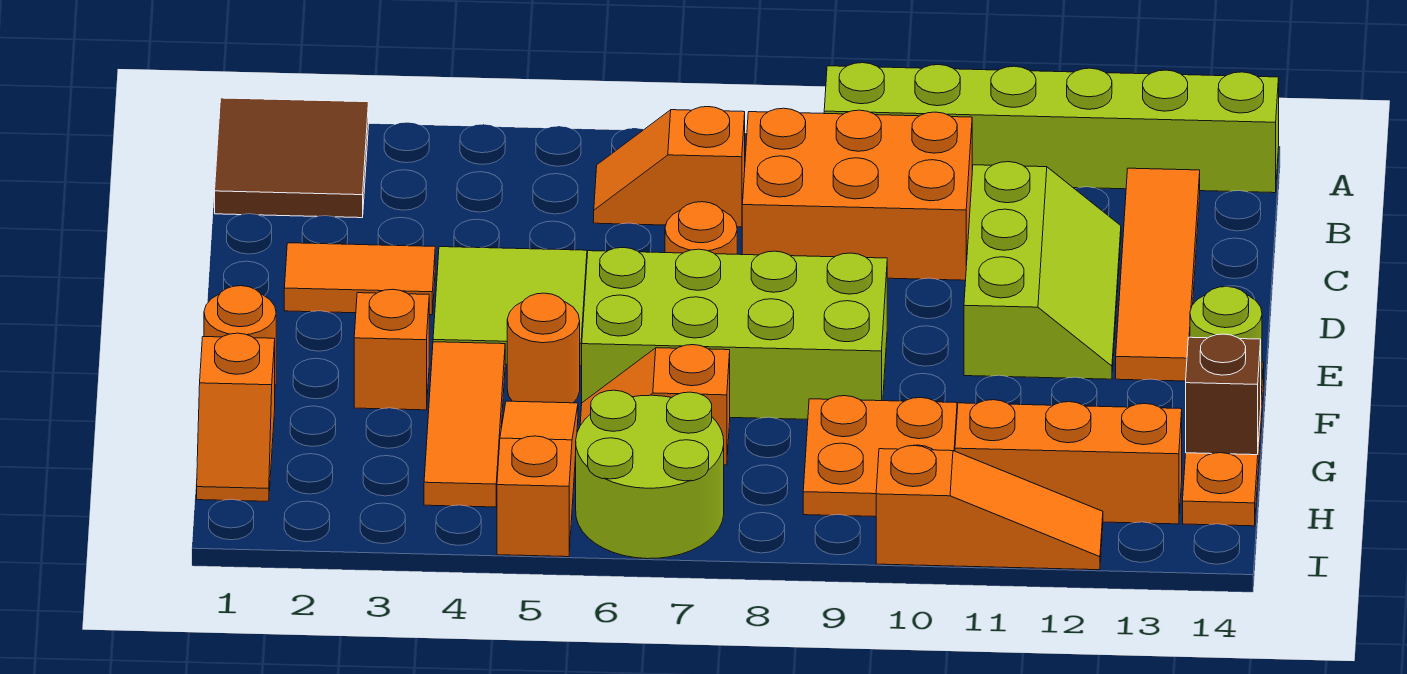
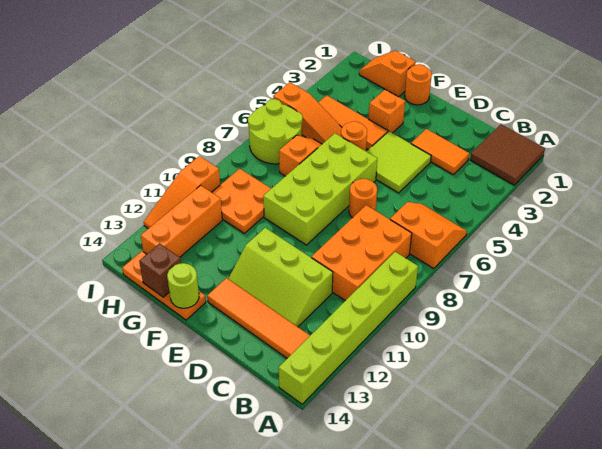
orange slope B6:B7 level 1 top 7 -> orange slope A6:B7 level 1 top 7
orange tile D2:D3 level 1 -> orange tile C3:D3 level 1

